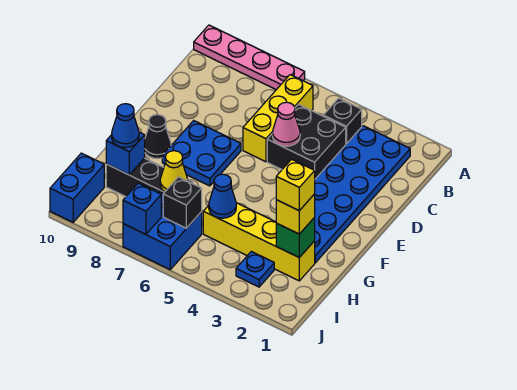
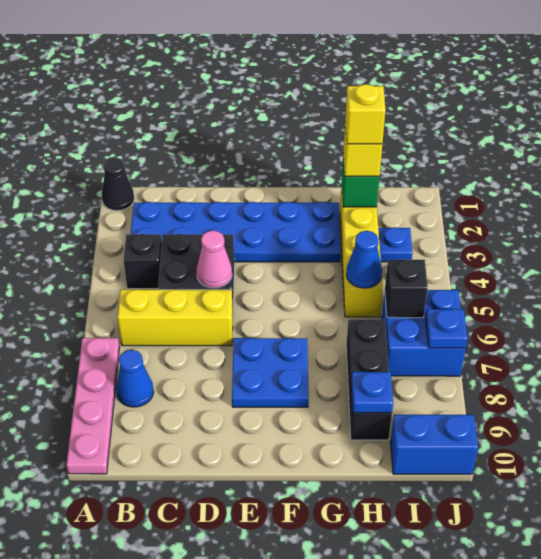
black cone F9 level 1 -> black cone A1 level 1
yellow cone H7 level 2 -> none
blue brick H9 level 2 -> blue plate H9 level 2
blue cone H9 level 3 -> blue cone B8 level 1
blue brick J7 level 2 -> blue plate J7 level 2

